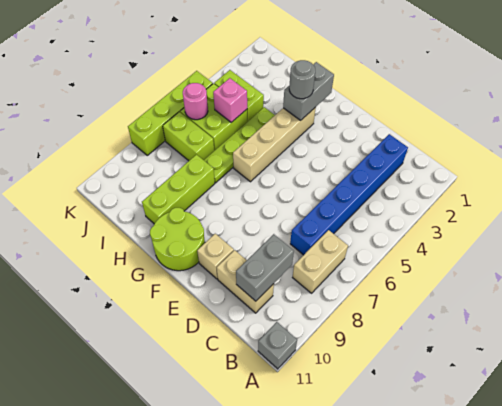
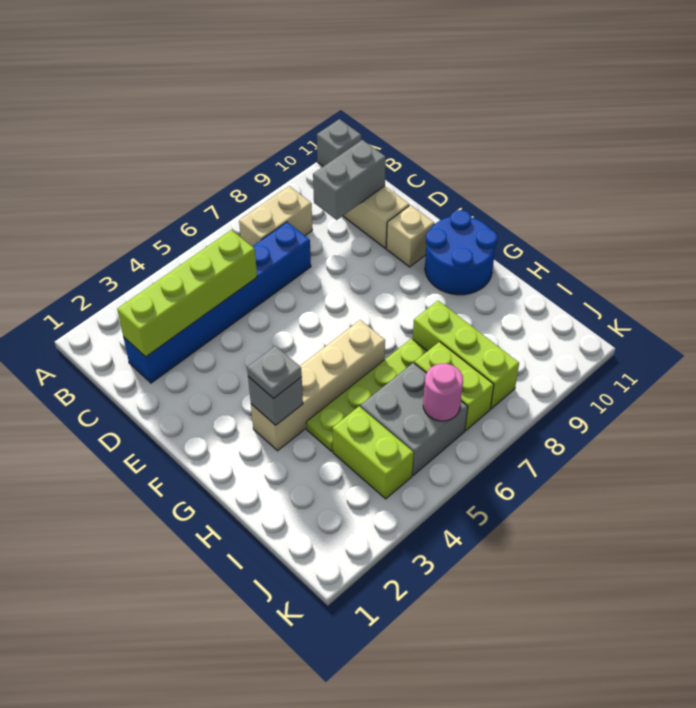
lime round brick F10:G11 level 1 -> blue round brick F10:G11 level 1
grey brick G2:G3 level 2 -> grey brick G3 level 2
grey round brick G3 level 3 -> grey plate G3 level 3
lime brick H8:H10 level 1 -> lime brick H8:J8 level 1
lime brick I5:J6 level 1 -> grey brick I5:J6 level 1
pink brick I5 level 2 -> none
lime brick K5:K8 level 1 -> lime brick C2:C5 level 2

